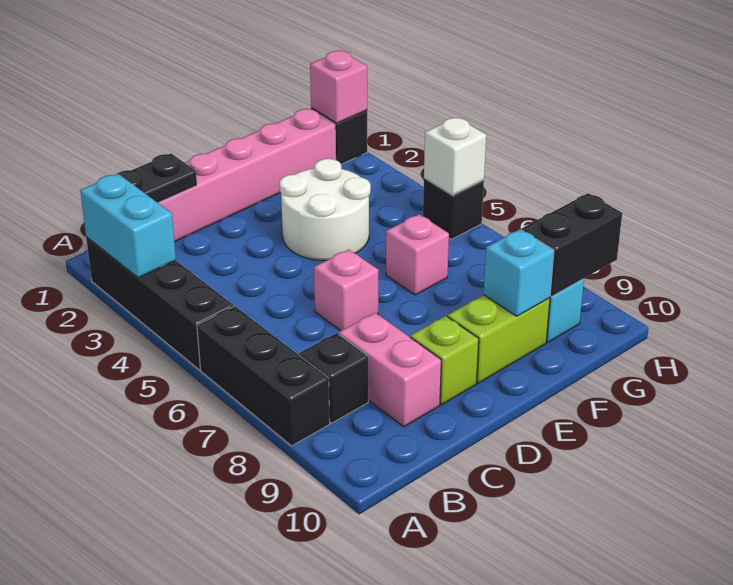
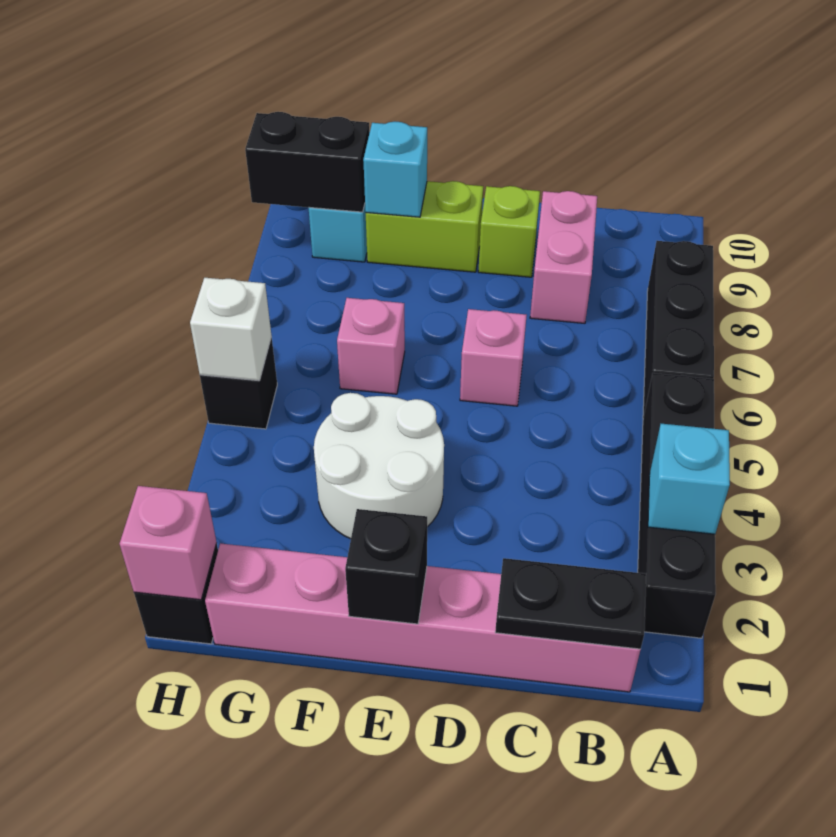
cyan brick A2:A3 level 2 -> cyan brick A3 level 2
black brick B8 level 1 -> black brick E1 level 2

